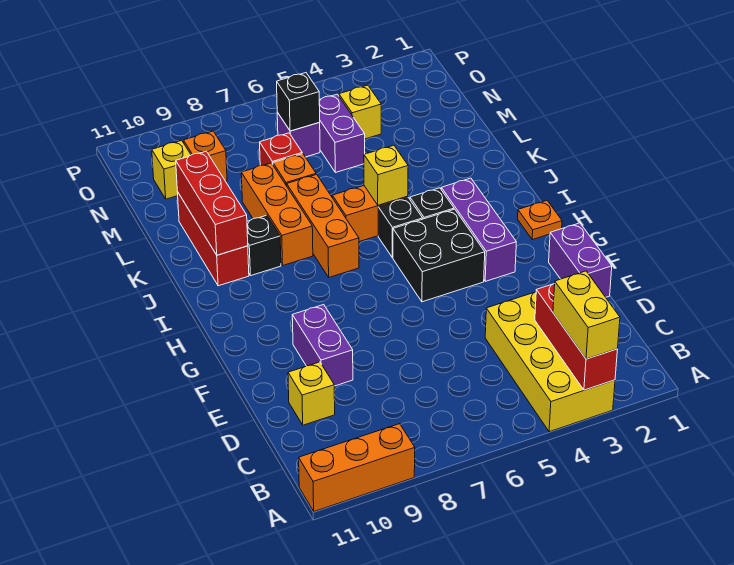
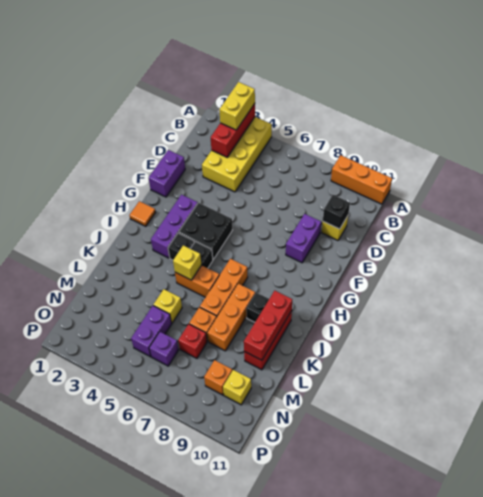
orange plate H1 level 1 -> orange tile H1 level 1
yellow brick N4 level 1 -> yellow brick L5 level 1
black brick N6 level 2 -> black brick D10 level 2

